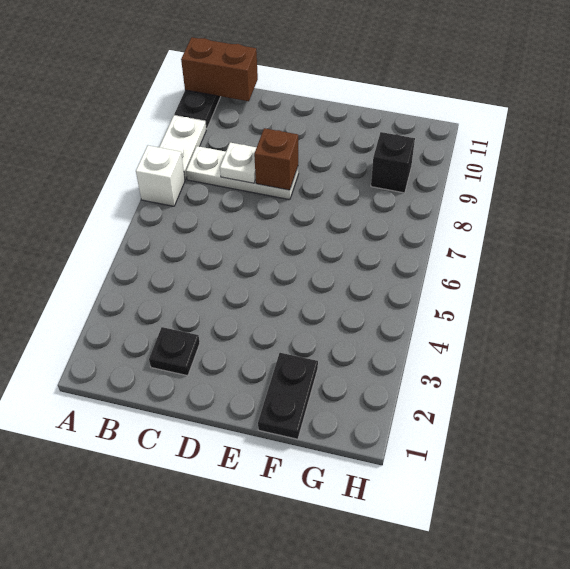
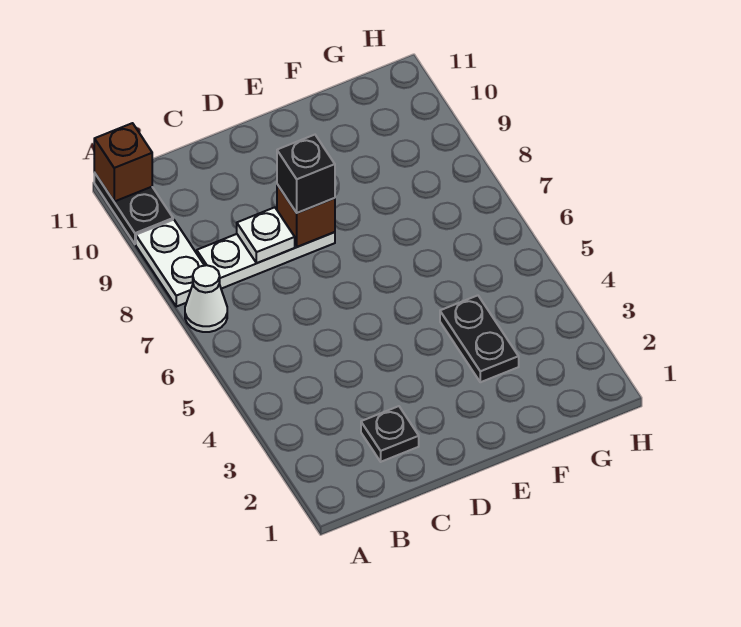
white brick A7 level 1 -> white cone A7 level 1
brown brick A11:B11 level 2 -> brown brick A11 level 2
black plate F1:F2 level 1 -> black plate F3:F4 level 1
black brick G9 level 1 -> black brick D8 level 3

